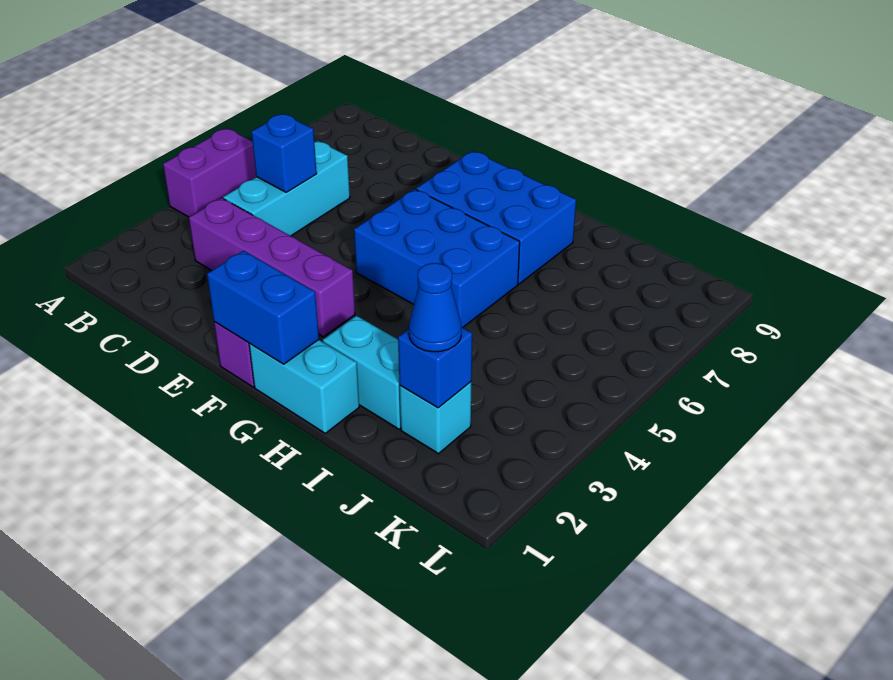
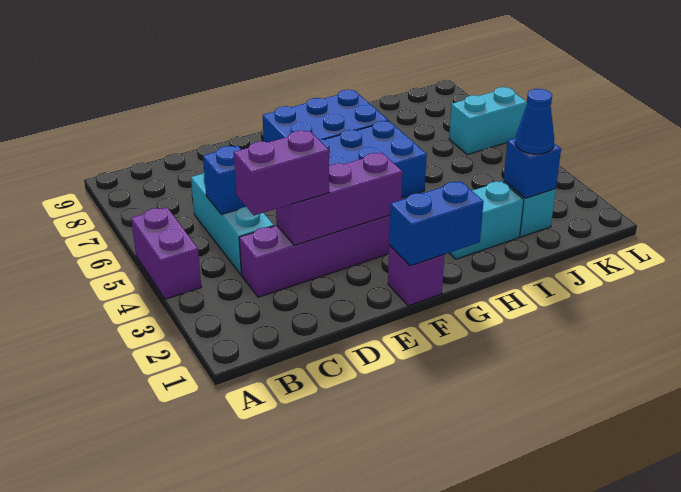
none -> purple brick C3:D3 level 3
none -> purple brick D3:F3 level 2
cyan brick G1:H1 level 1 -> cyan brick K6:L6 level 1

